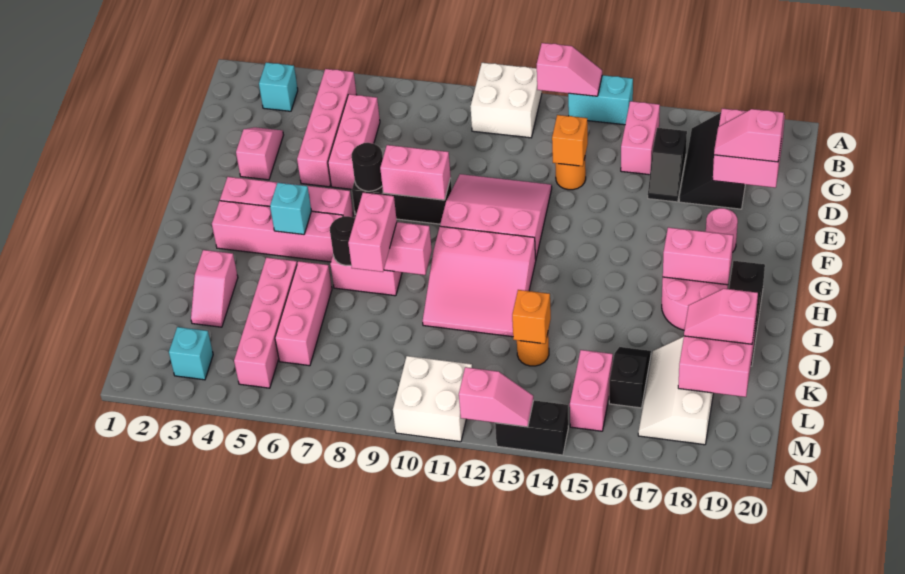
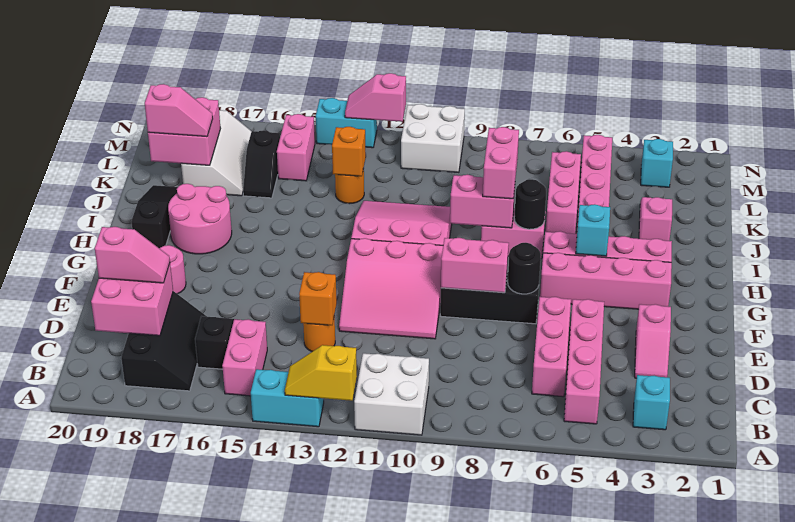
pink slope A12:A13 level 2 top 12 -> yellow slope A12:A13 level 2 top 12
pink brick H17:H18 level 2 -> none
black brick N13:N14 level 1 -> cyan brick N13:N14 level 1

